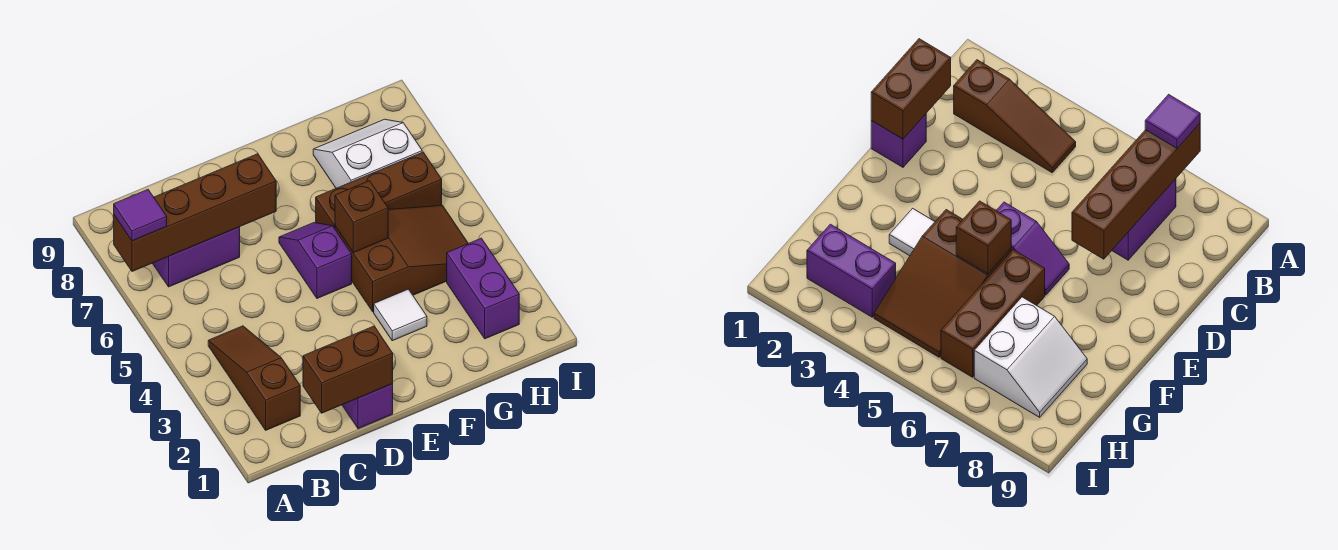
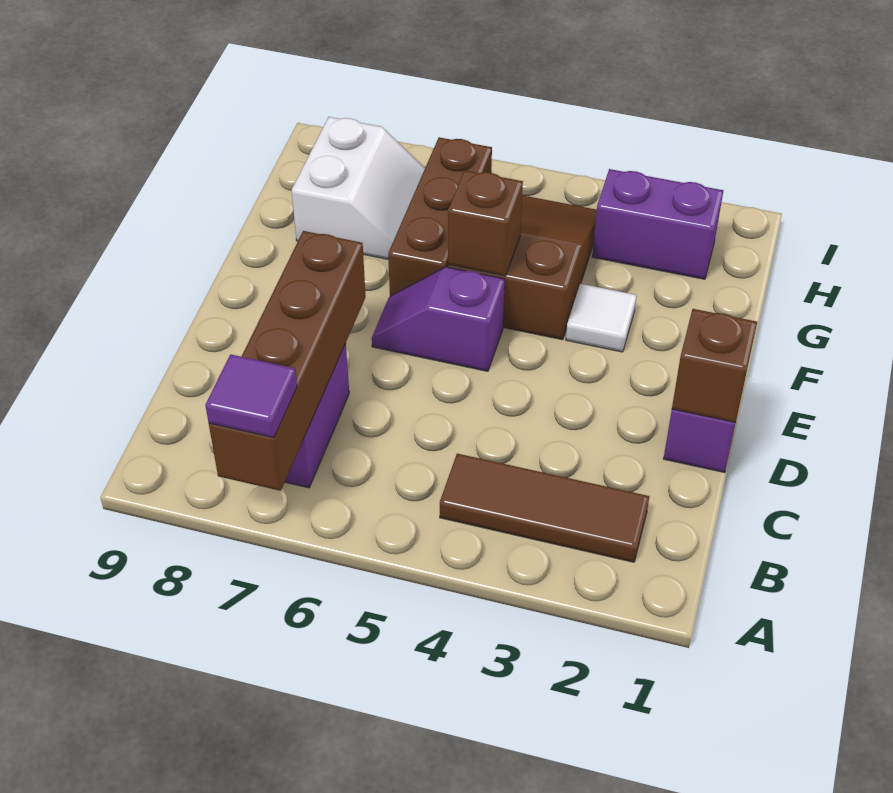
brown slope B2:B4 level 1 top 2 -> brown tile B2:B4 level 1
brown brick C1:D1 level 2 -> brown brick D1 level 2
white slope G7:H8 level 1 top 7 -> white slope G7:H8 level 1 top 8

